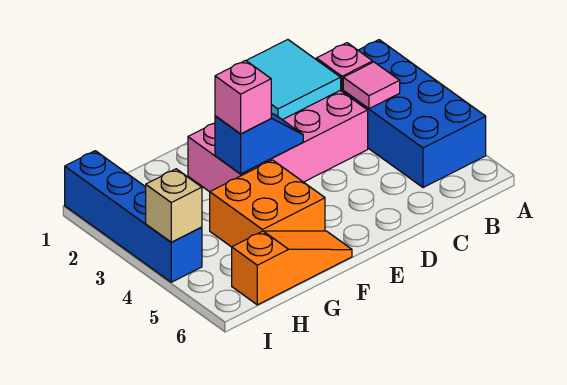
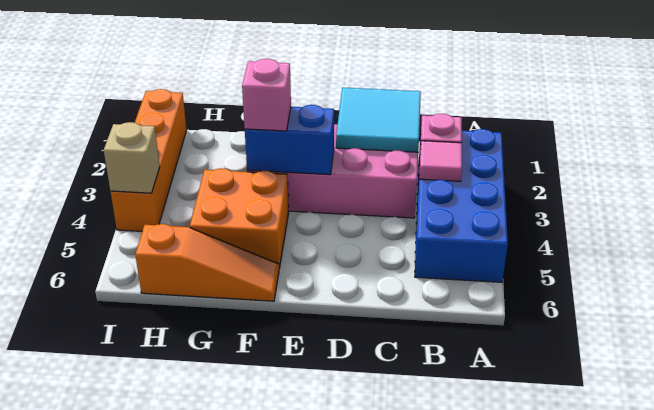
blue slope E3:F3 level 2 top F -> blue brick E3:F3 level 2
blue brick I1:I4 level 1 -> orange brick I1:I4 level 1

